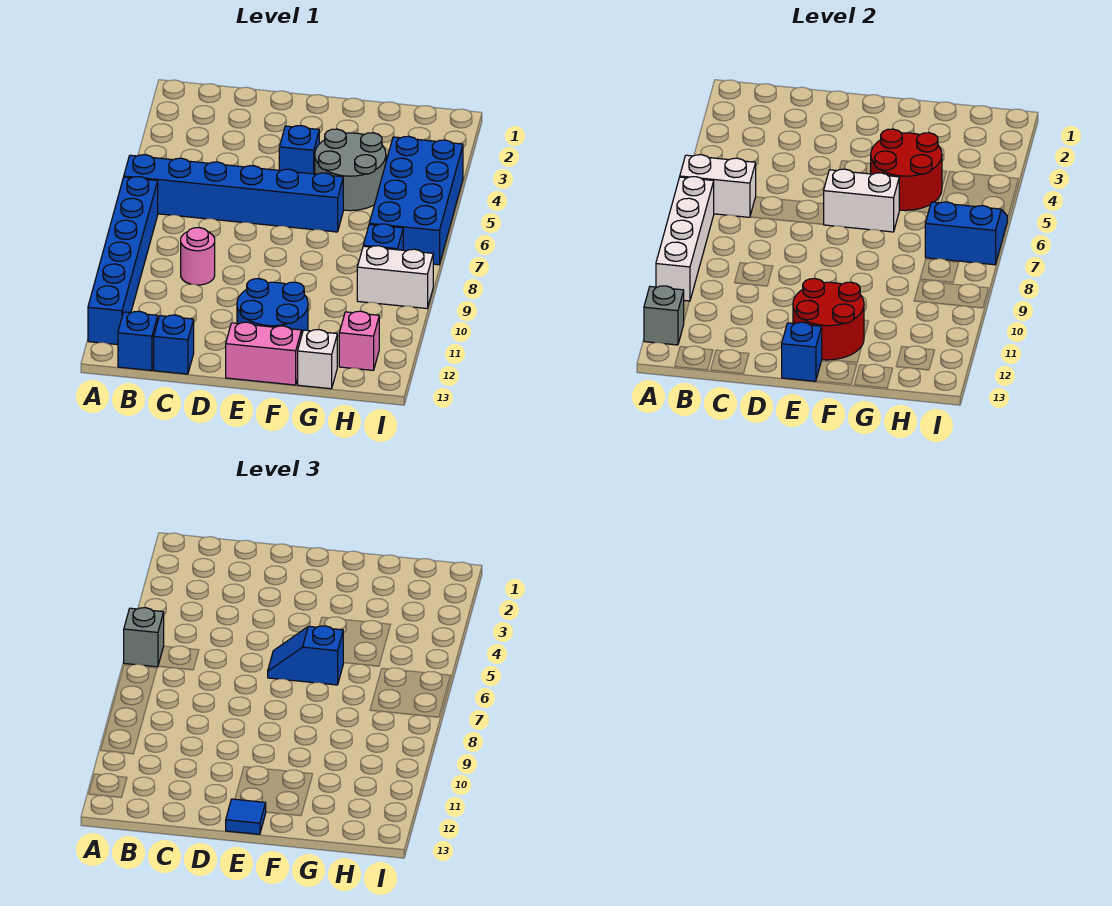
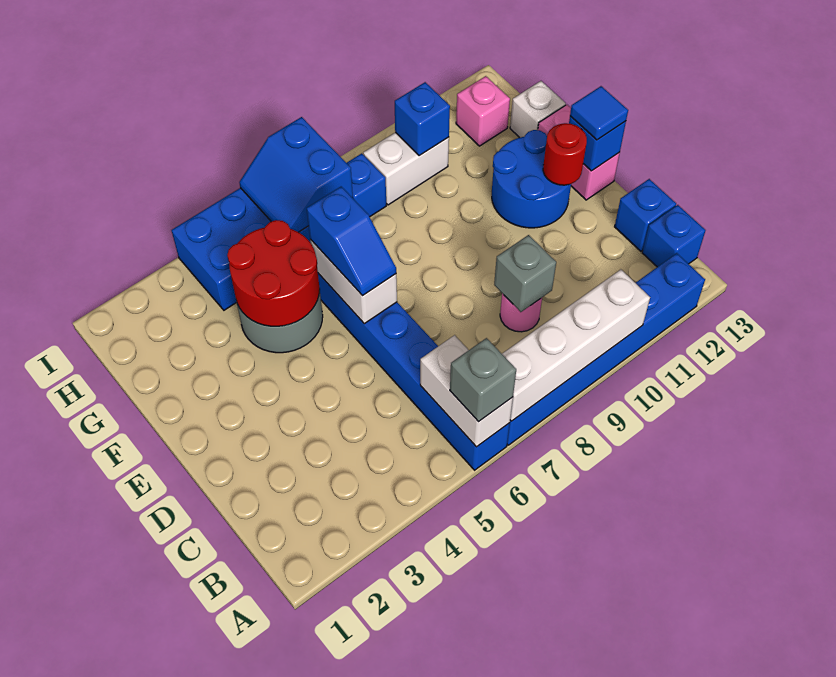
grey brick A12 level 2 -> grey brick C9 level 2
blue brick E4 level 1 -> blue brick H10 level 2
red round brick E11:F12 level 2 -> red round brick E12 level 2
white brick H9:I9 level 1 -> white brick H9:H10 level 1

